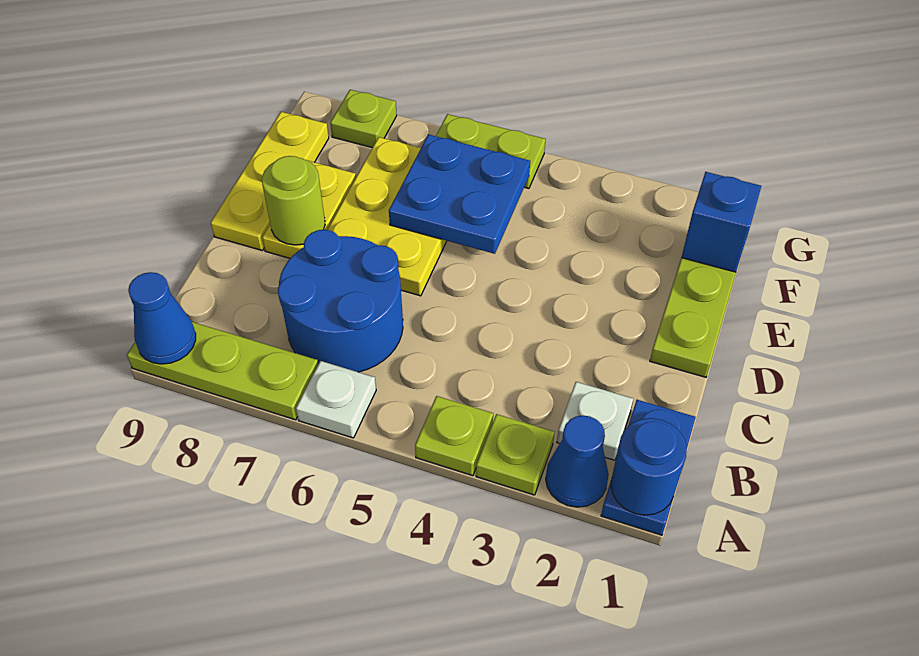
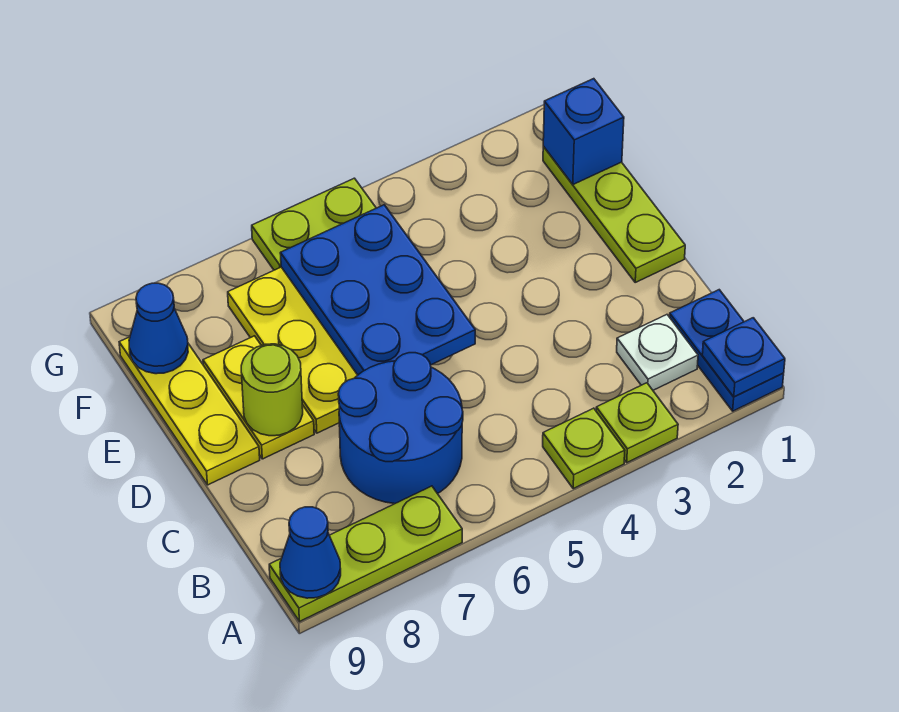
blue round brick A1 level 2 -> blue plate A1 level 2
blue cone A2 level 1 -> blue cone F9 level 2
white plate A6 level 1 -> none
blue plate E5:F6 level 2 -> blue plate D5:F6 level 2
lime plate G8 level 1 -> none

